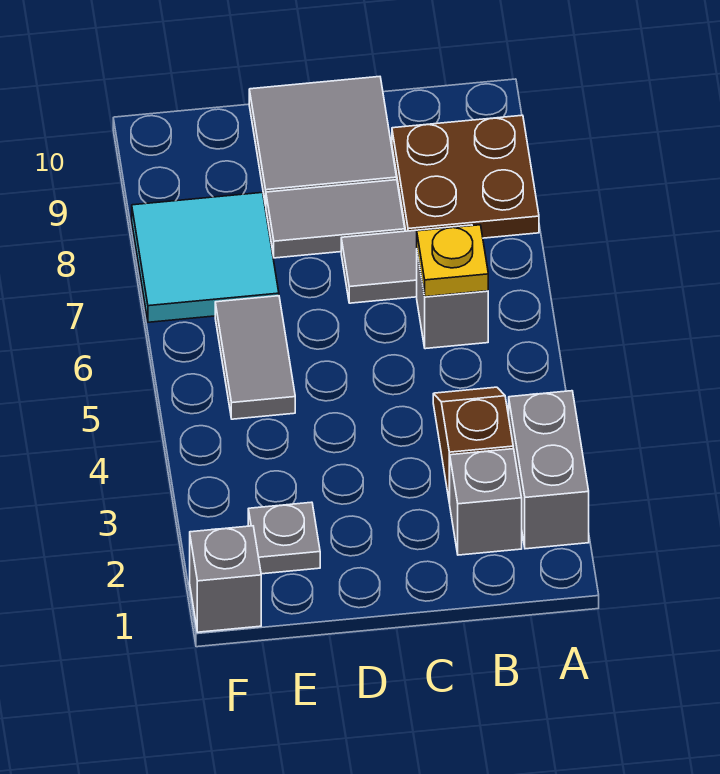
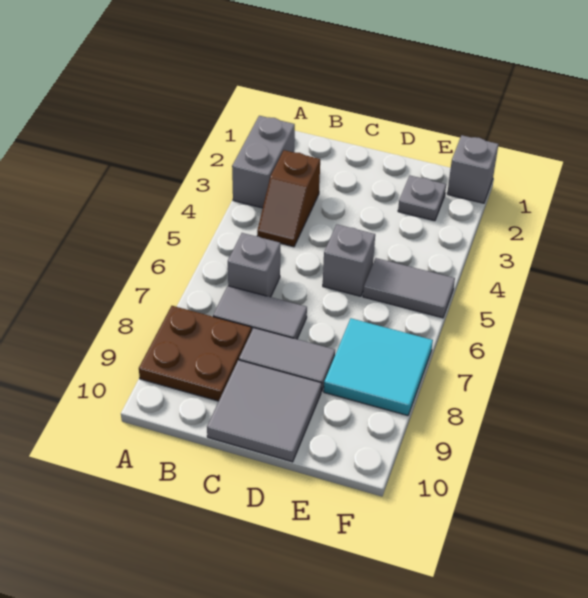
grey brick B2 level 1 -> grey brick D5 level 1
yellow plate B6 level 2 -> none
grey tile E5:E6 level 1 -> grey tile E5:F5 level 1

